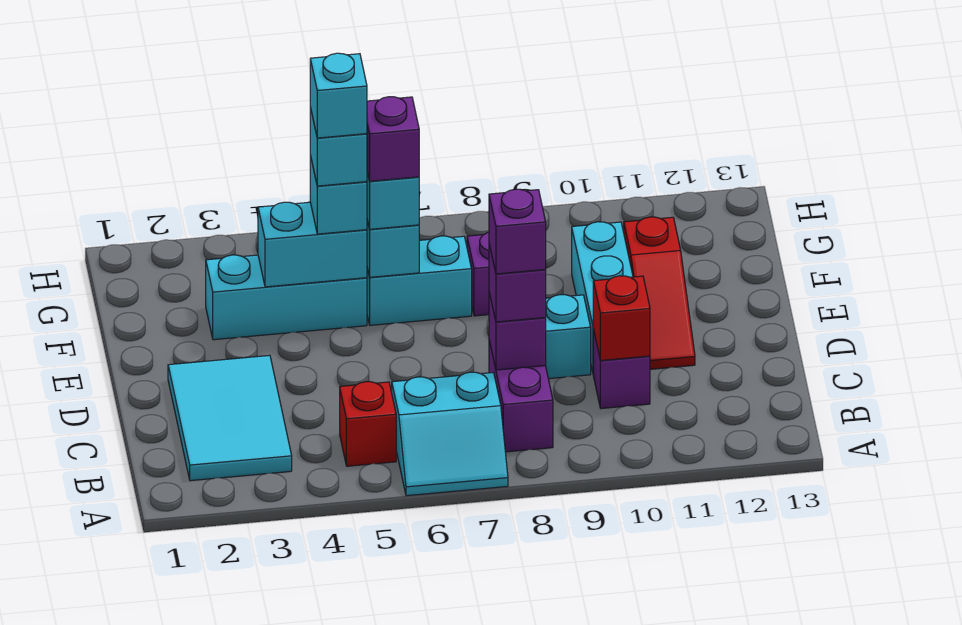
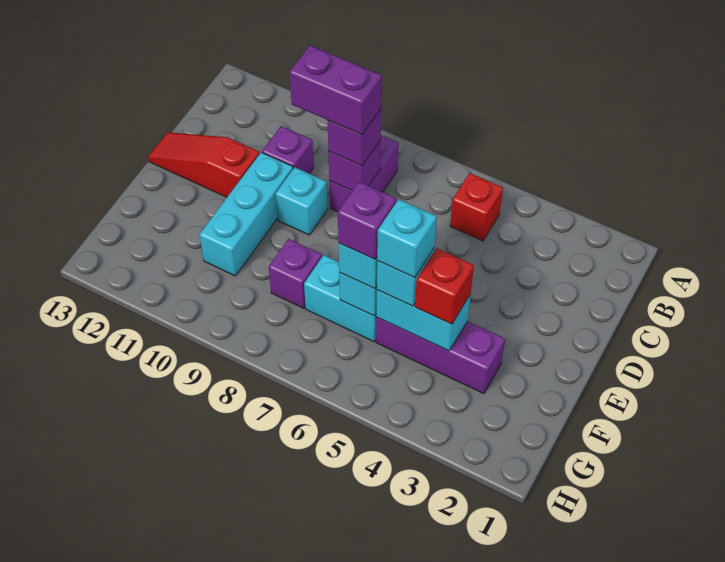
cyan slope A6:B7 level 1 top B -> none
cyan tile B2:D3 level 1 -> none
purple brick C8 level 4 -> purple brick C8:C9 level 4
red brick C10 level 2 -> red brick F4 level 3
red slope D11:F11 level 1 top F -> red slope D11:D13 level 1 top 11
cyan brick F3:F5 level 1 -> purple brick F3:F5 level 1
cyan brick F5 level 5 -> none

